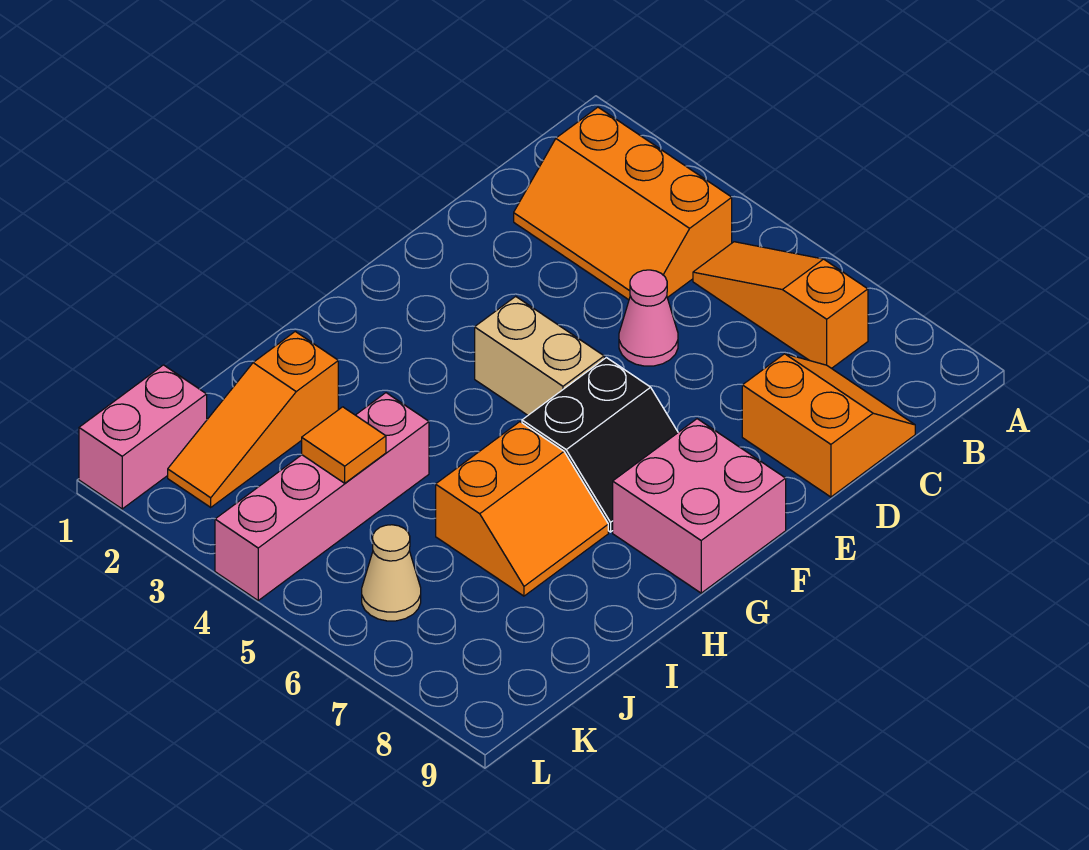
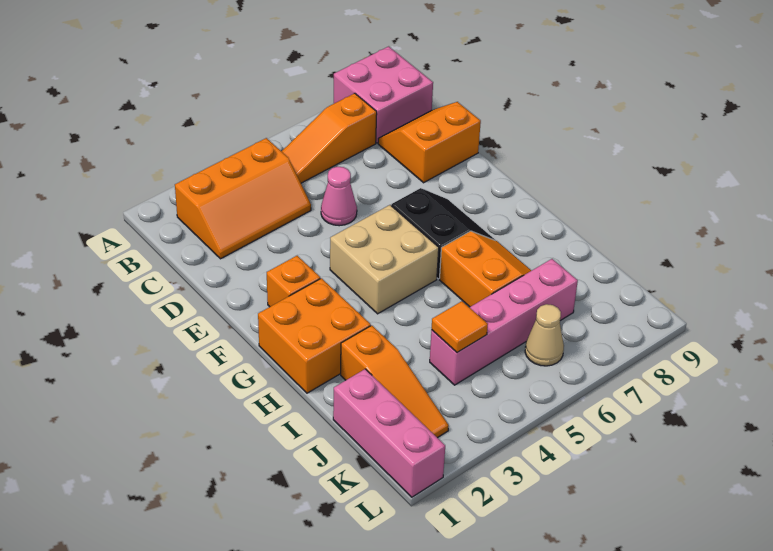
none -> orange brick F2 level 1
tan brick F4:F5 level 1 -> tan brick F4:G5 level 1
pink brick F8:G9 level 1 -> pink brick A8:B9 level 1
none -> orange brick G1:H2 level 1
pink brick I4:L4 level 1 -> pink brick J4:J7 level 1
pink brick K1:L1 level 1 -> pink brick J1:L1 level 1

